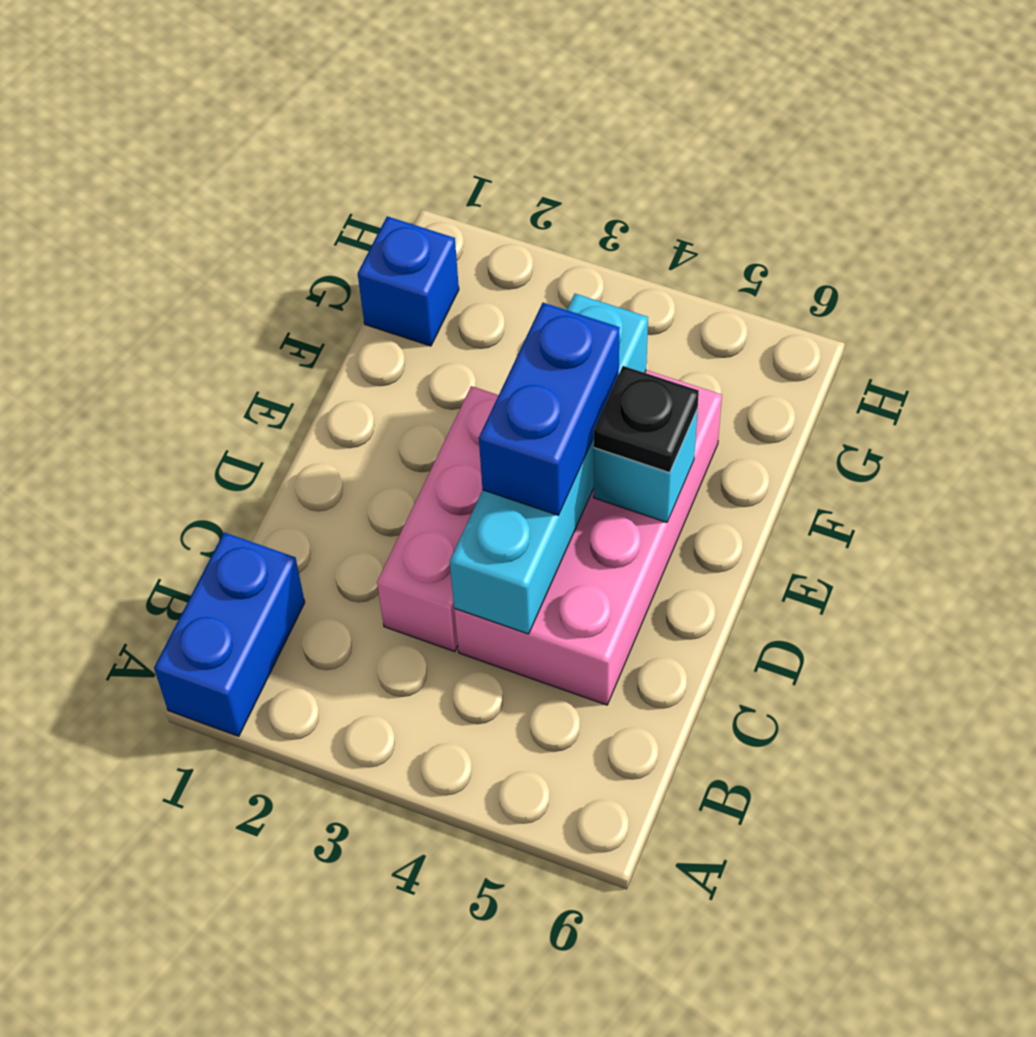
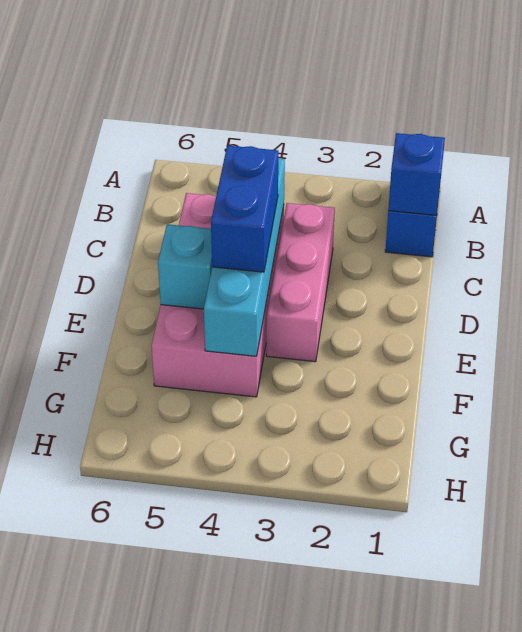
black plate E5 level 3 -> none
blue brick G1 level 1 -> blue brick B1 level 2

